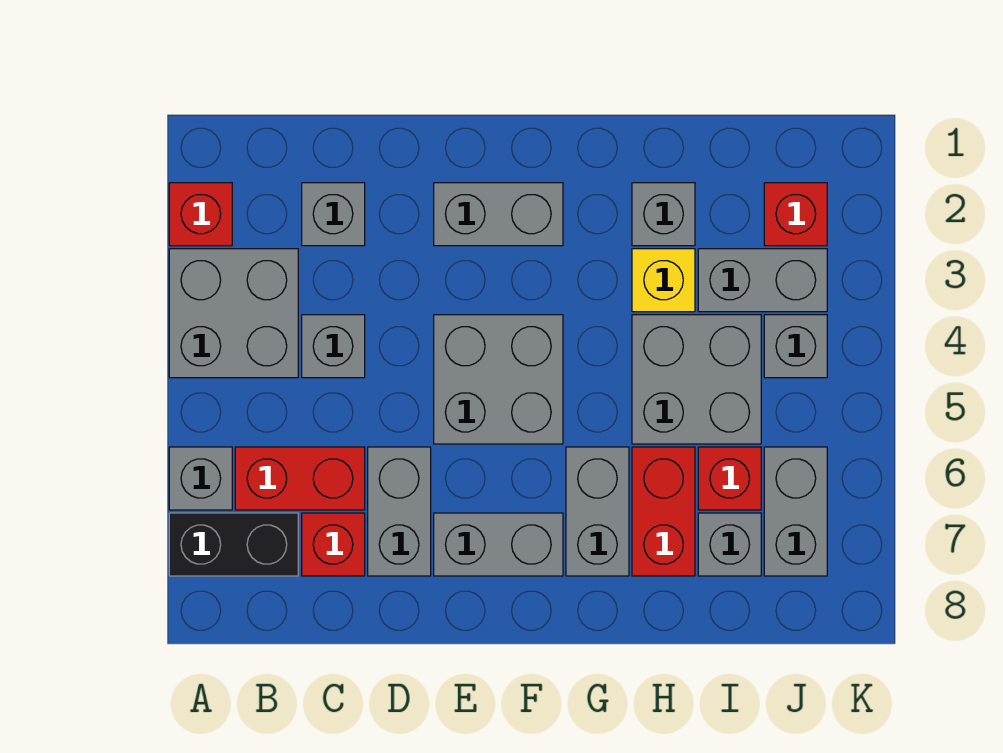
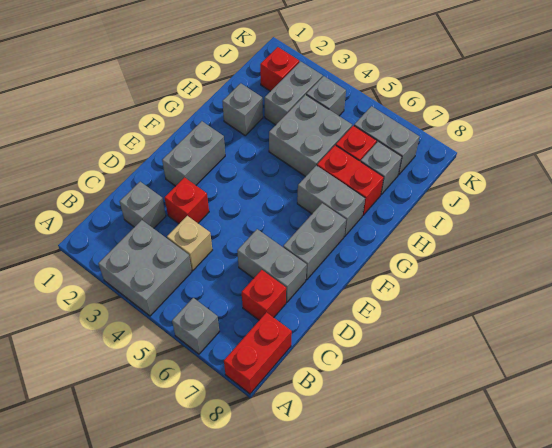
red brick A2 level 1 -> red brick D3 level 1
black brick A7:B7 level 1 -> none
red brick B6:C6 level 1 -> red brick A8:B8 level 1
grey brick C4 level 1 -> tan brick C4 level 1
grey brick E4:F5 level 1 -> none
yellow brick H3 level 1 -> none

